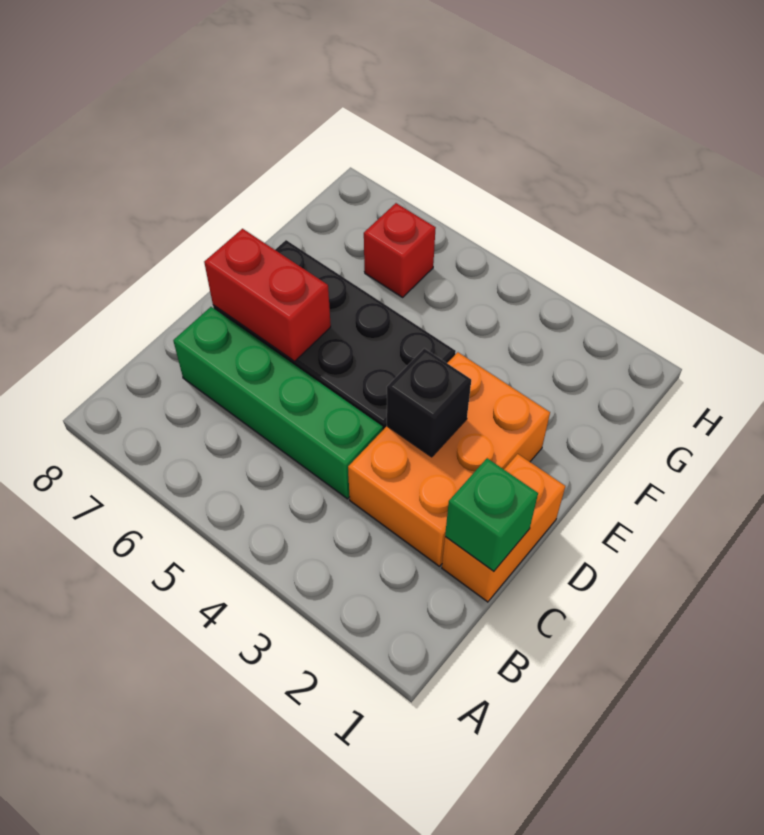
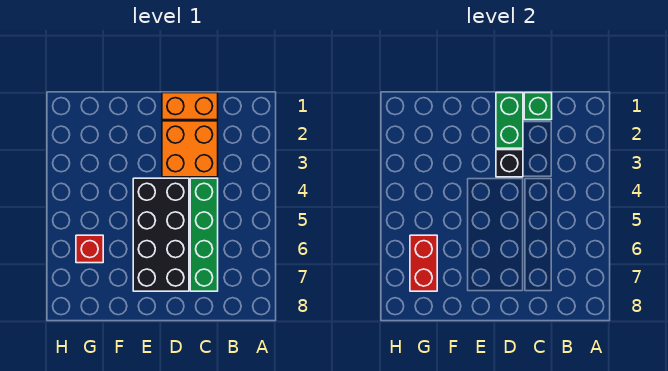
orange brick C2:E3 level 1 -> orange brick C2:D3 level 1
none -> green brick D1:D2 level 2
red brick D6:D7 level 2 -> red brick G6:G7 level 2

